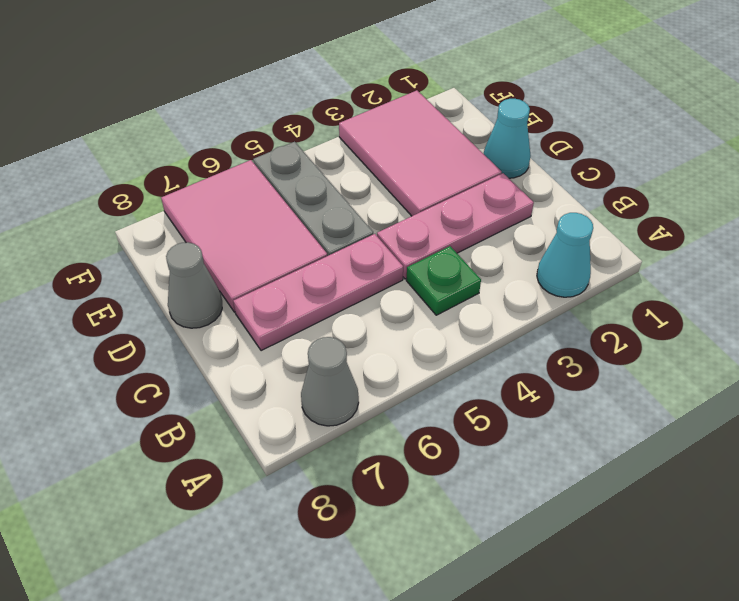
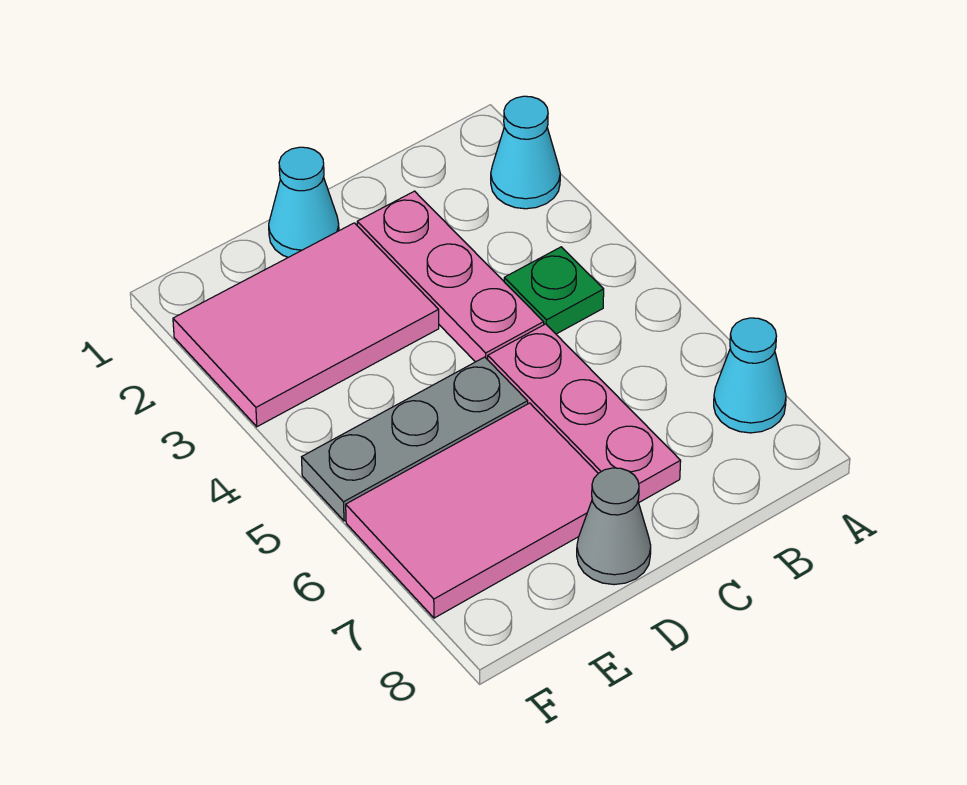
grey cone A7 level 1 -> cyan cone A7 level 1

